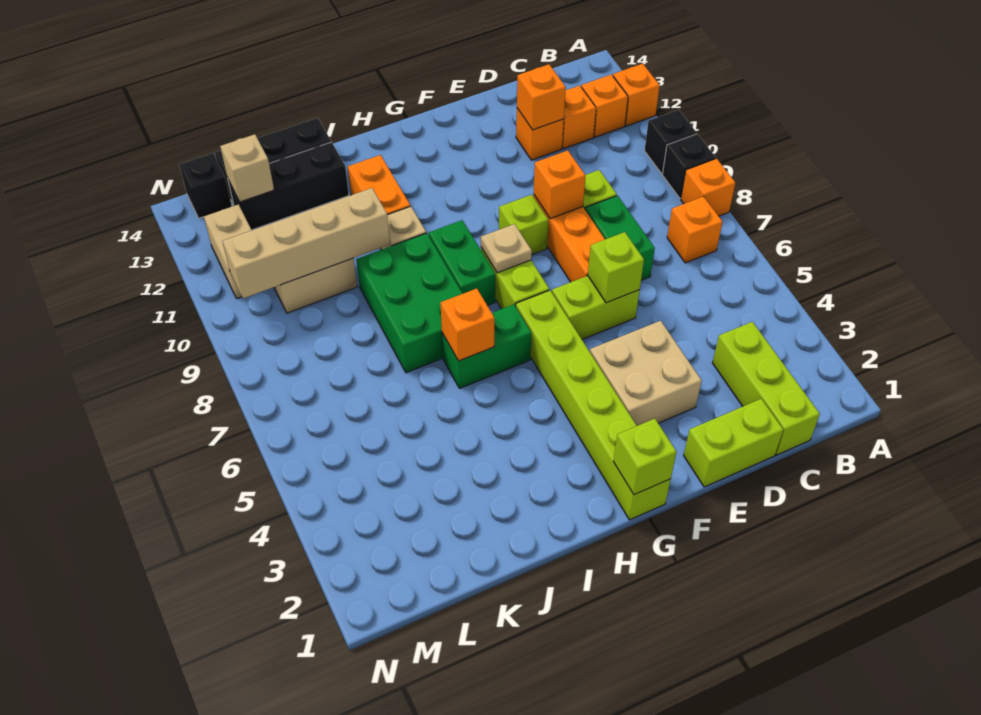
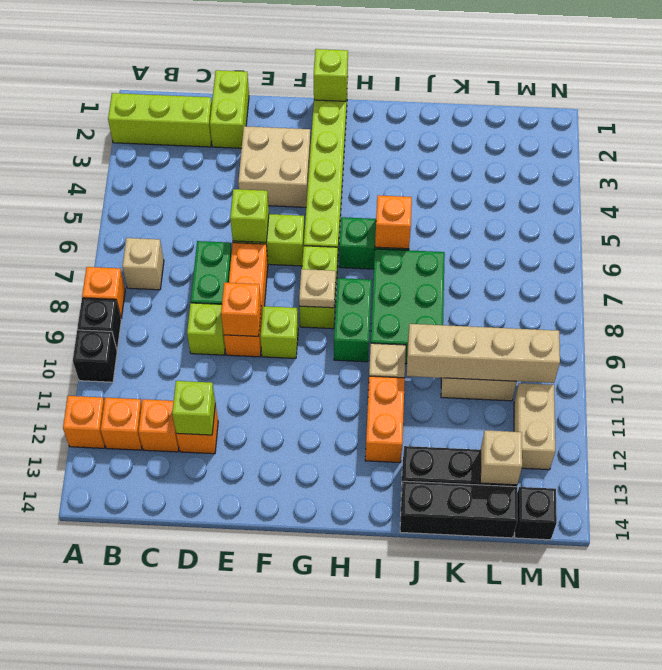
orange brick B7 level 1 -> tan brick B7 level 1
lime brick C1:C3 level 1 -> lime brick A2:C2 level 1
lime brick D1:E1 level 1 -> lime brick D1:D2 level 1
orange brick D12 level 2 -> lime brick D12 level 2

